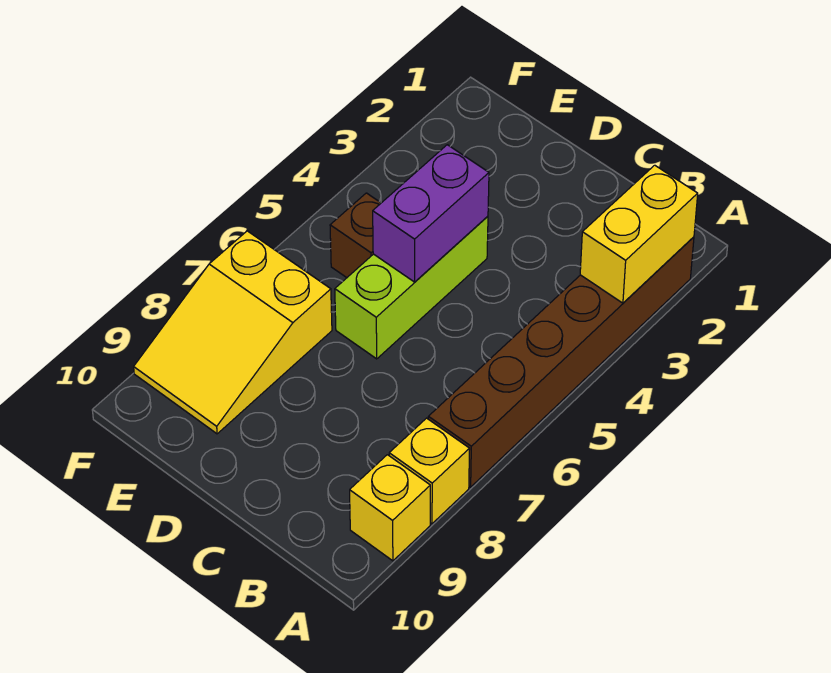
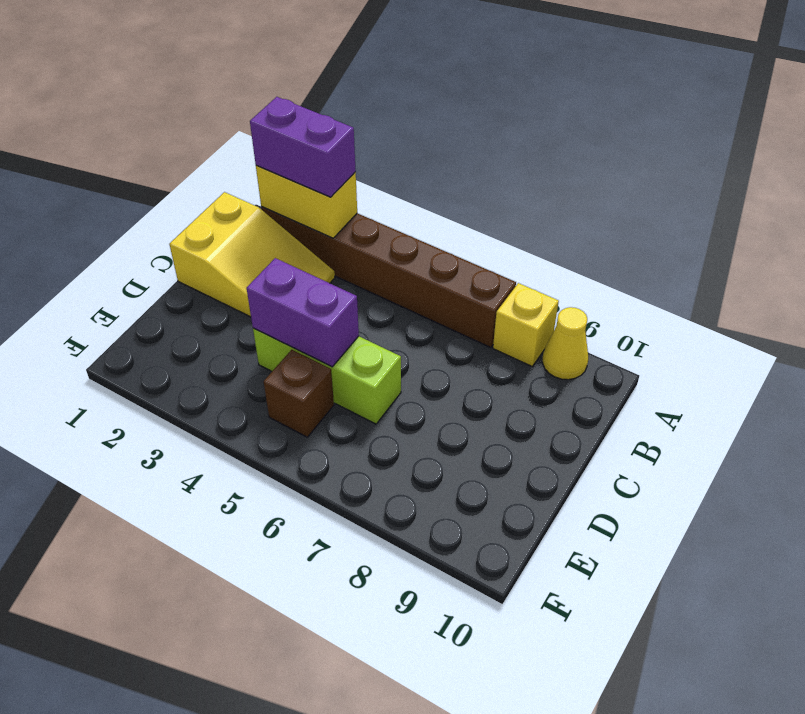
none -> purple brick A2:A3 level 3
yellow brick A9 level 1 -> yellow cone A9 level 1
yellow slope E7:F9 level 1 top 7 -> yellow slope B1:C3 level 1 top 1

